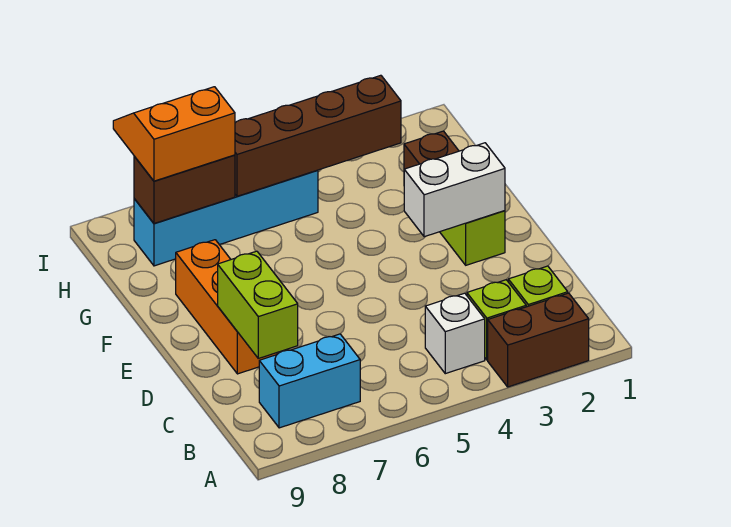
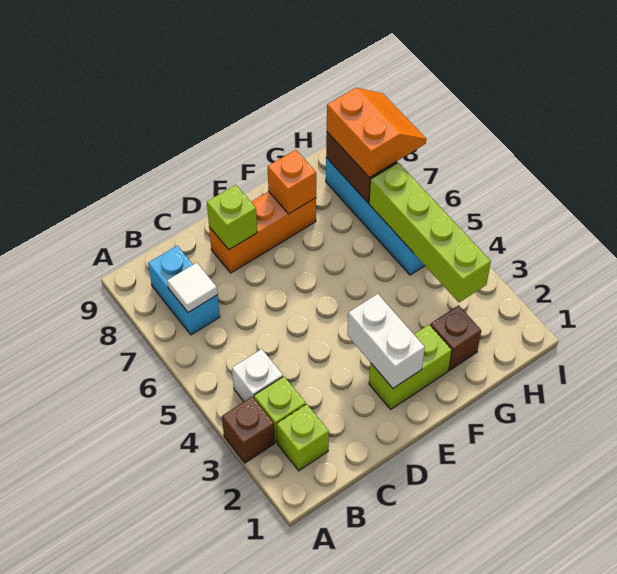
brown brick A2:A3 level 1 -> brown brick A3 level 1
none -> white tile B7 level 2
lime brick C8:D8 level 2 -> lime brick D8 level 2
none -> orange brick F8 level 2
brown brick H3:H6 level 2 -> lime brick H3:H6 level 2

